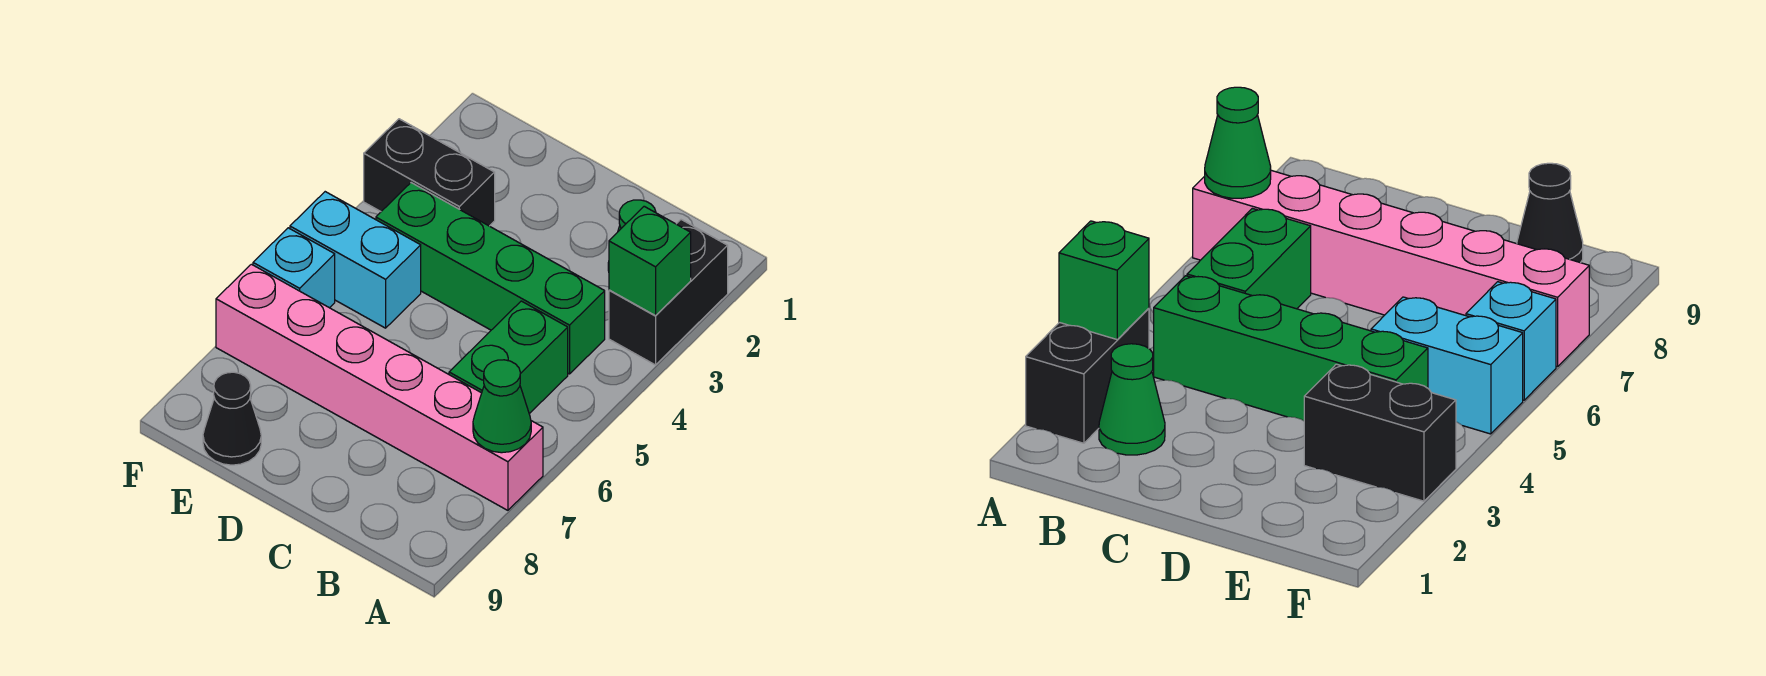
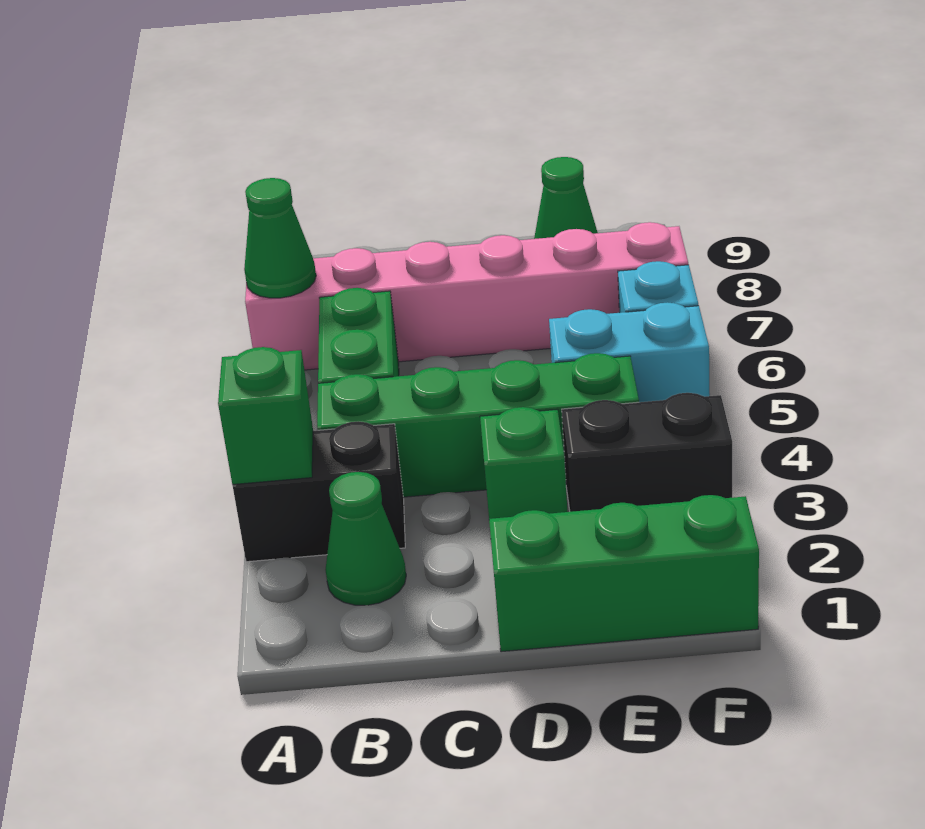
black brick A2:A3 level 1 -> black brick A3:B3 level 1
none -> green brick D1:F1 level 1
none -> green brick D3 level 1
black cone E9 level 1 -> green cone E9 level 1

